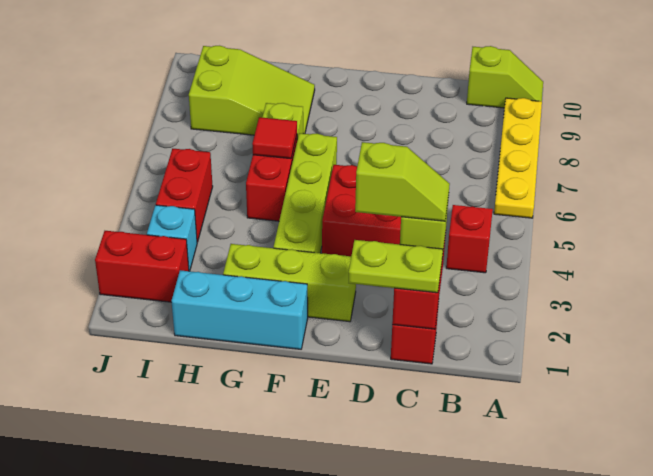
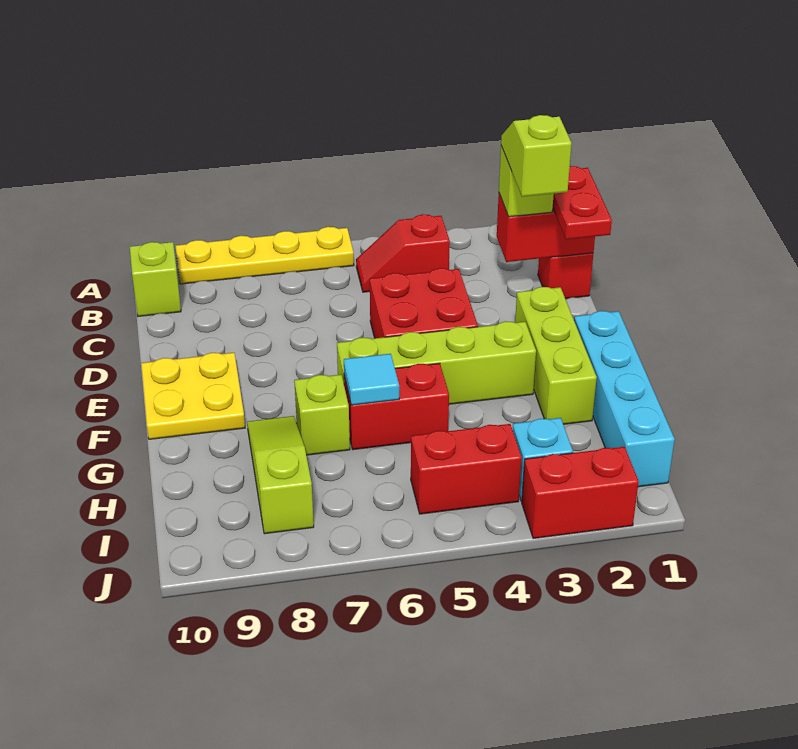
lime plate C1:D1 level 3 -> red plate C1:D1 level 3
none -> yellow plate E9:F10 level 1
cyan brick F1:H1 level 1 -> cyan brick F1:I1 level 1
red tile G6 level 2 -> cyan tile G6 level 2
lime slope G8:I9 level 1 top I -> lime slope G8:I8 level 1 top I
red brick I2:J2 level 1 -> red brick J2:J3 level 1

